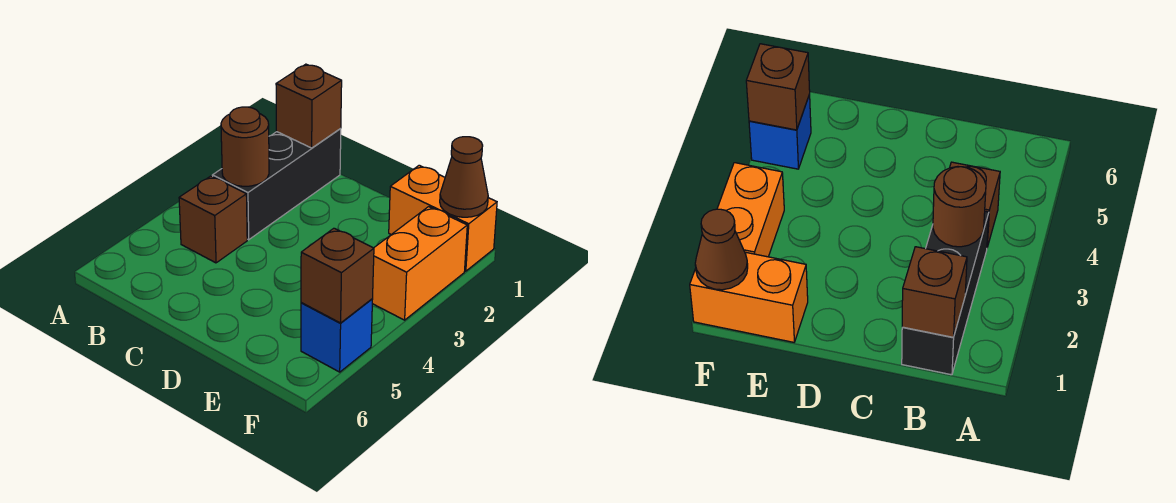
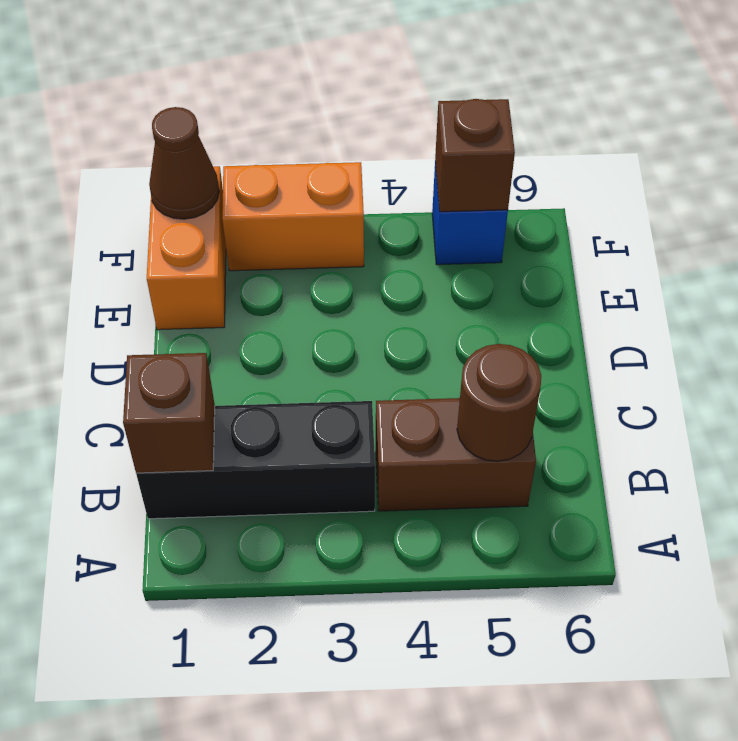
brown round brick B3 level 2 -> brown round brick B5 level 2
brown brick B4 level 1 -> brown brick B4:B5 level 1

